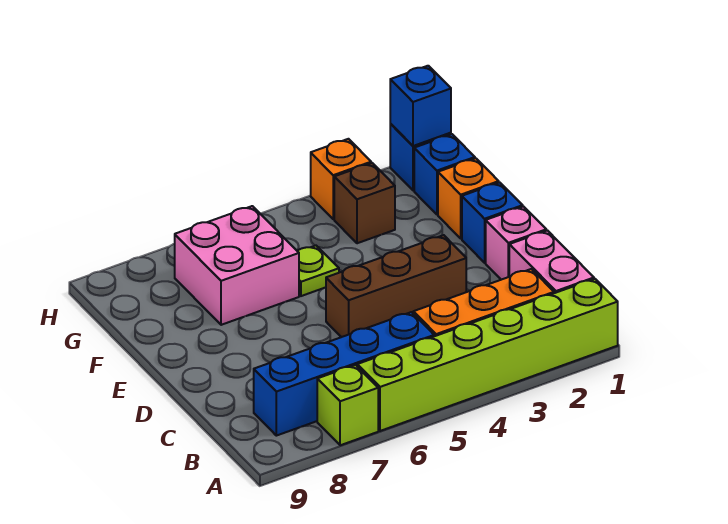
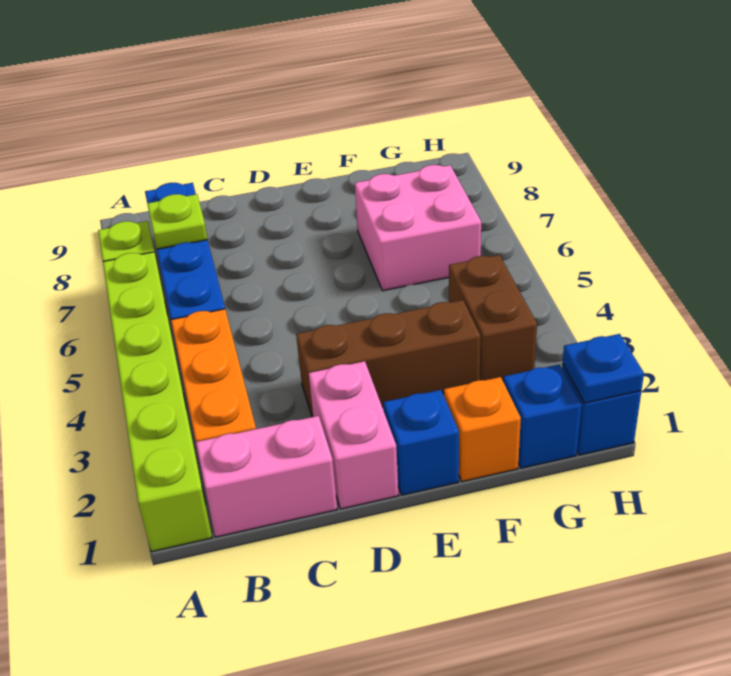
pink brick D1 level 1 -> pink brick D1:D2 level 1
brown brick D3:D5 level 1 -> brown brick D3:F3 level 1
lime plate F5 level 1 -> lime plate B7 level 2
brown brick G3 level 1 -> brown brick G3:G4 level 1
blue brick H1 level 2 -> blue plate H1 level 2
orange brick H3 level 1 -> none

